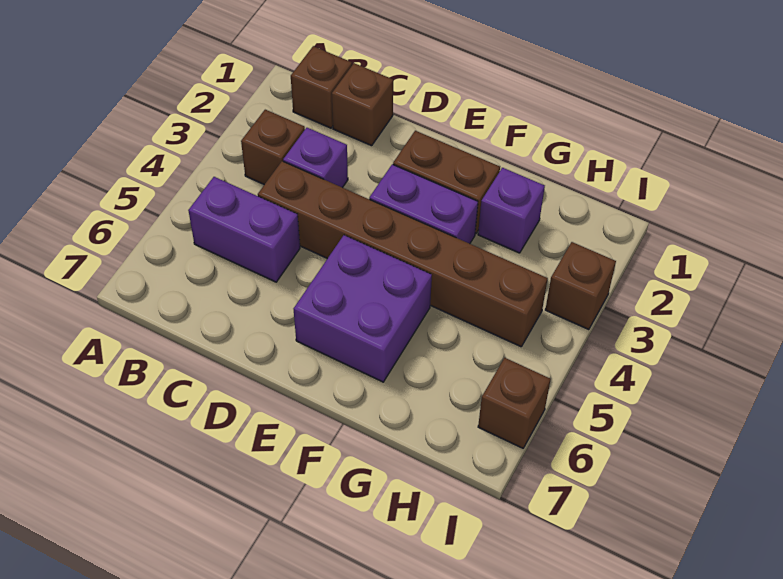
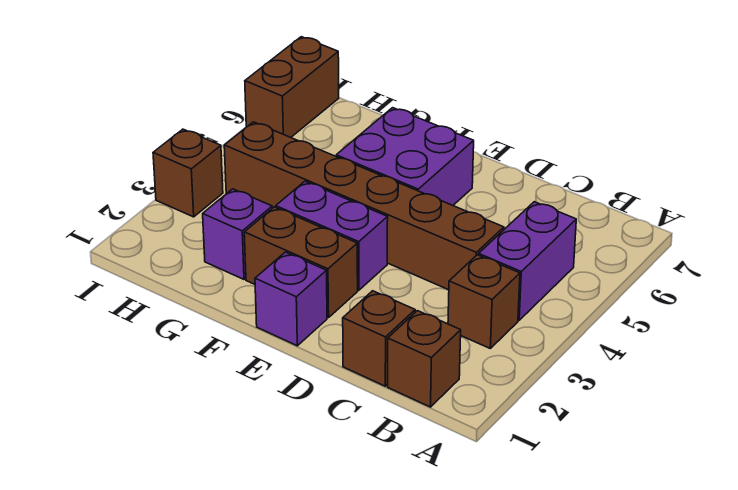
purple brick B5:C5 level 1 -> purple brick B4:B5 level 1
purple brick C3 level 1 -> purple brick E1 level 1
brown brick I6 level 1 -> brown brick I6:I7 level 1

